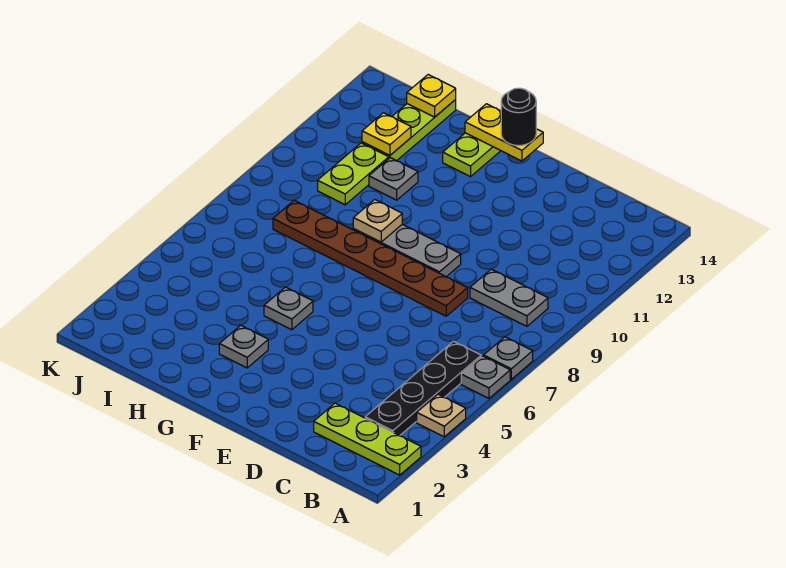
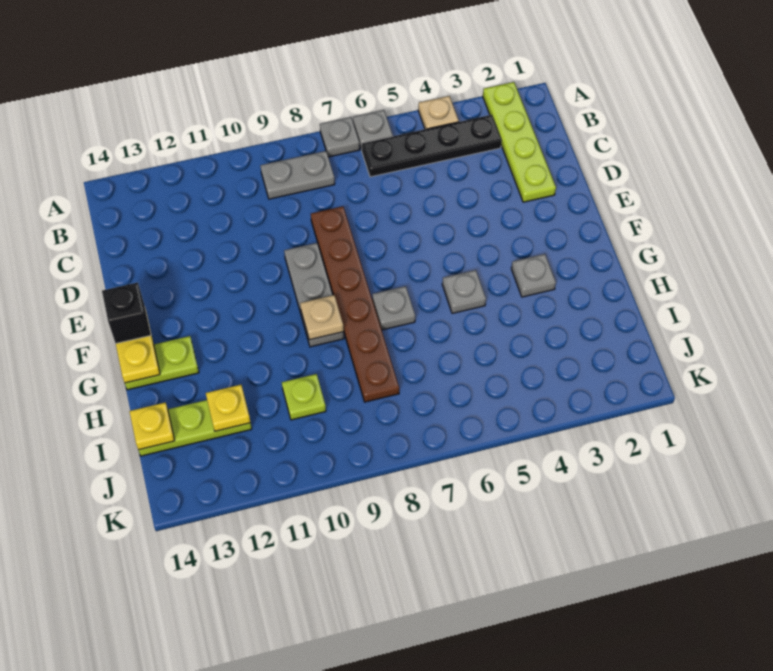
lime plate A2:C2 level 1 -> lime plate A2:D2 level 1
grey plate B9:C9 level 1 -> grey plate B8:B9 level 1
black round brick F14 level 3 -> black brick F14 level 3
grey plate H11 level 1 -> grey plate G7 level 1
lime plate I10:I11 level 1 -> lime plate I10 level 1

